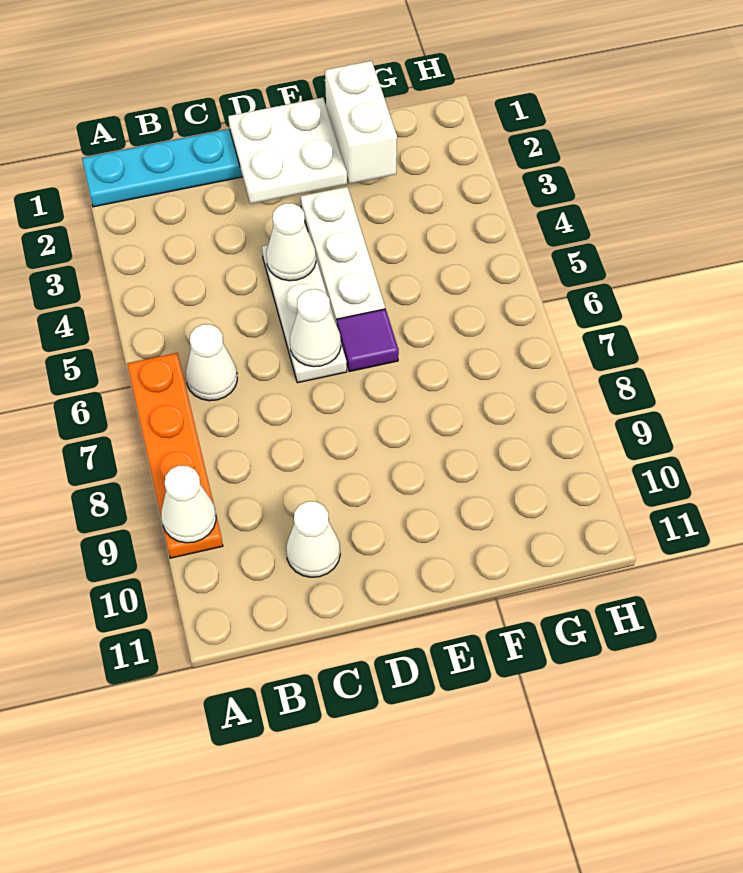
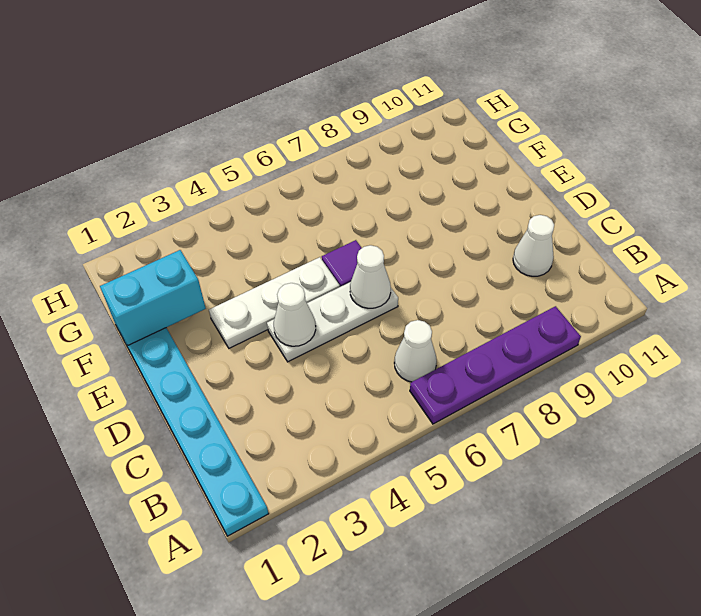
orange plate A6:A9 level 1 -> purple plate A6:A9 level 1
white cone A9 level 2 -> none
white plate D1:E2 level 2 -> none
white brick F1:F2 level 2 -> cyan brick F1:F2 level 2

